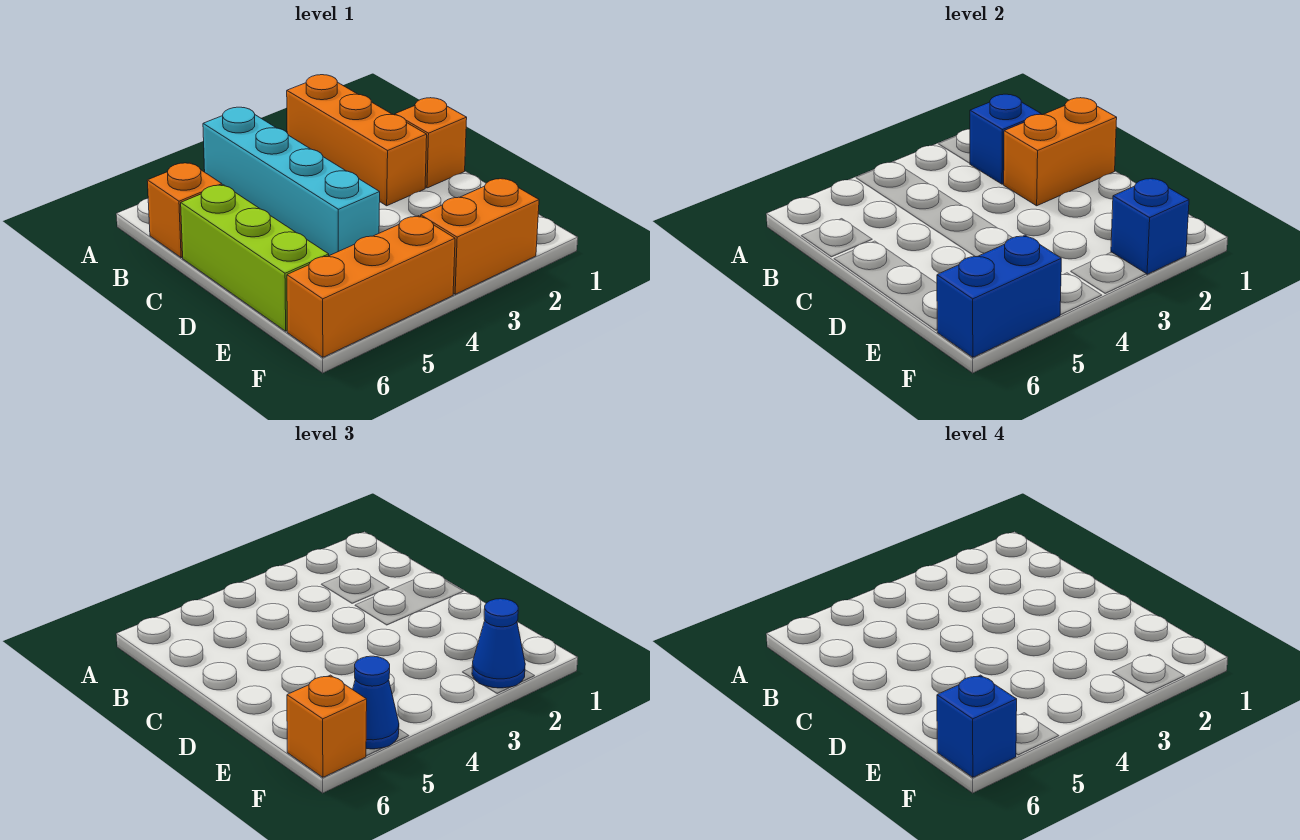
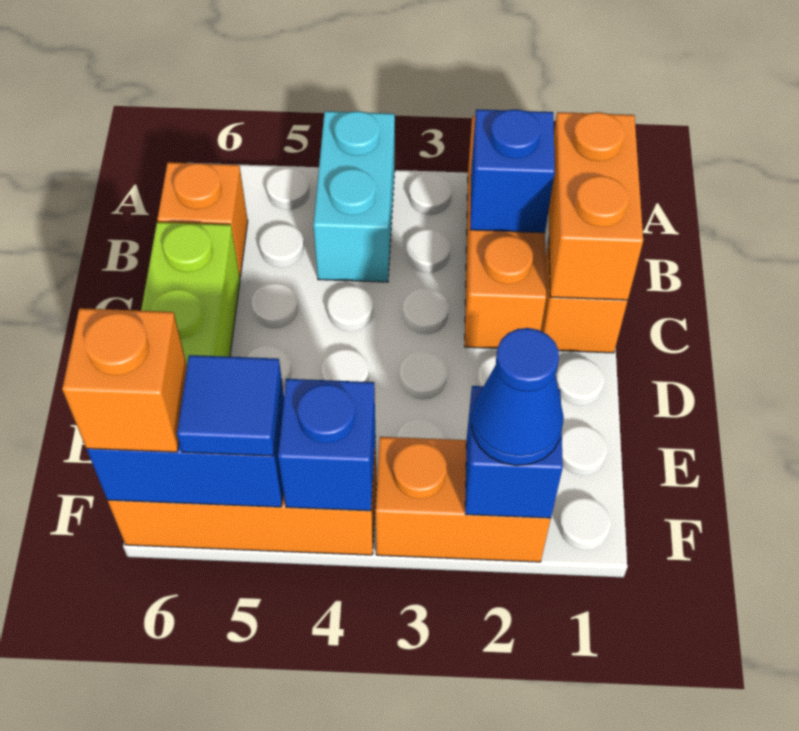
cyan brick A4:D4 level 1 -> cyan brick A4:B4 level 1
orange brick C1:C2 level 2 -> orange brick B1:C1 level 2
blue cone F5 level 3 -> blue tile F5 level 3
blue brick F6 level 4 -> blue brick F4 level 2

